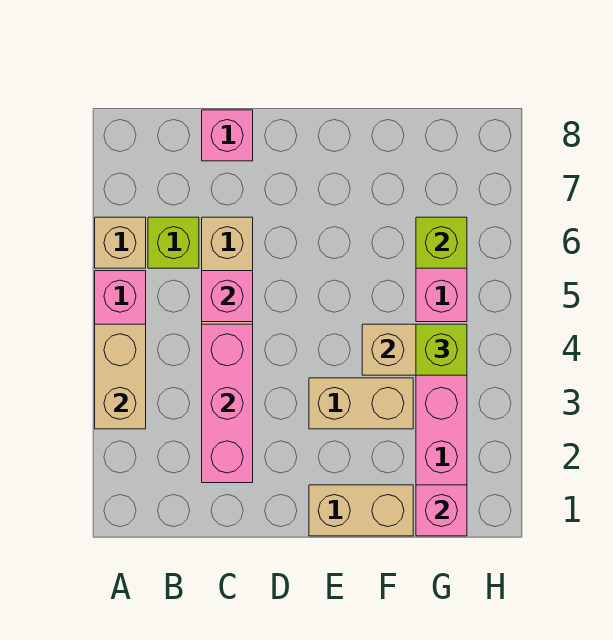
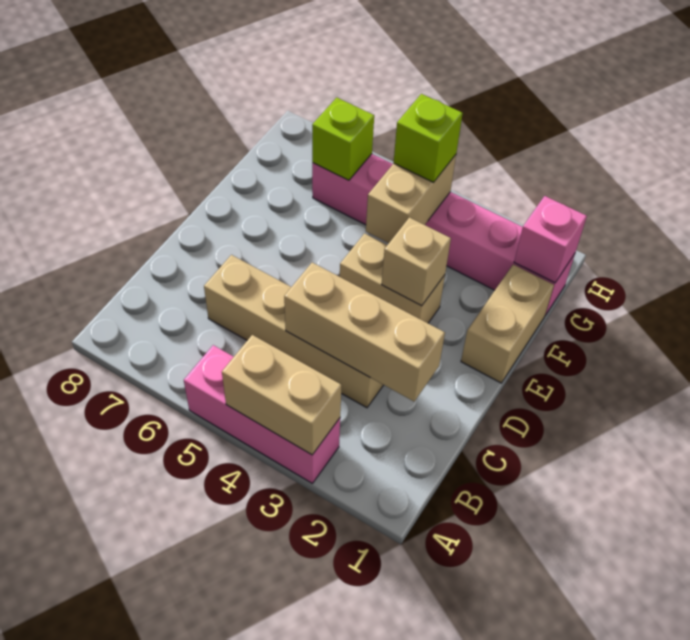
tan brick A6 level 1 -> tan brick E3 level 2
lime brick B6 level 1 -> none
pink brick C2:C4 level 2 -> tan brick C2:C4 level 2
pink brick C5 level 2 -> none
pink brick C8 level 1 -> none
tan brick E3:F3 level 1 -> tan brick E3:E4 level 1

